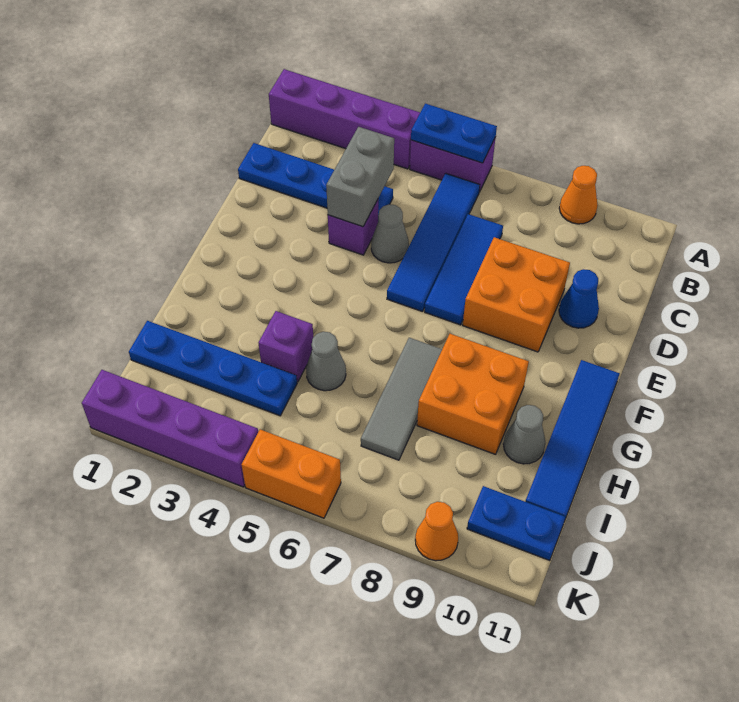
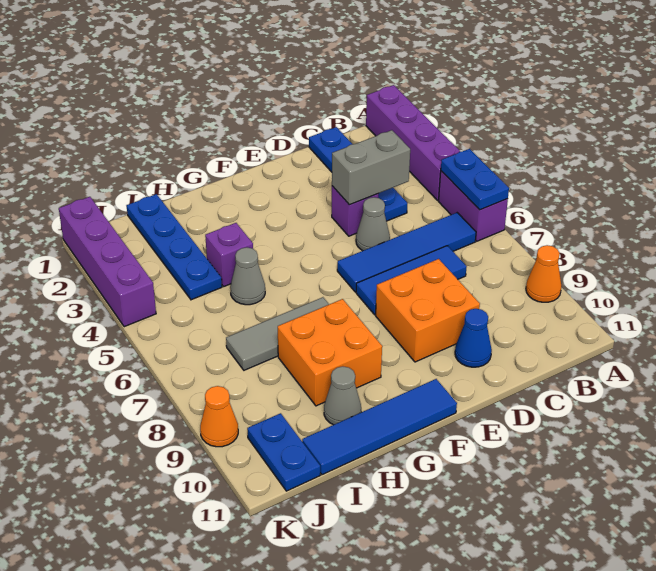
orange brick K5:K6 level 1 -> none

